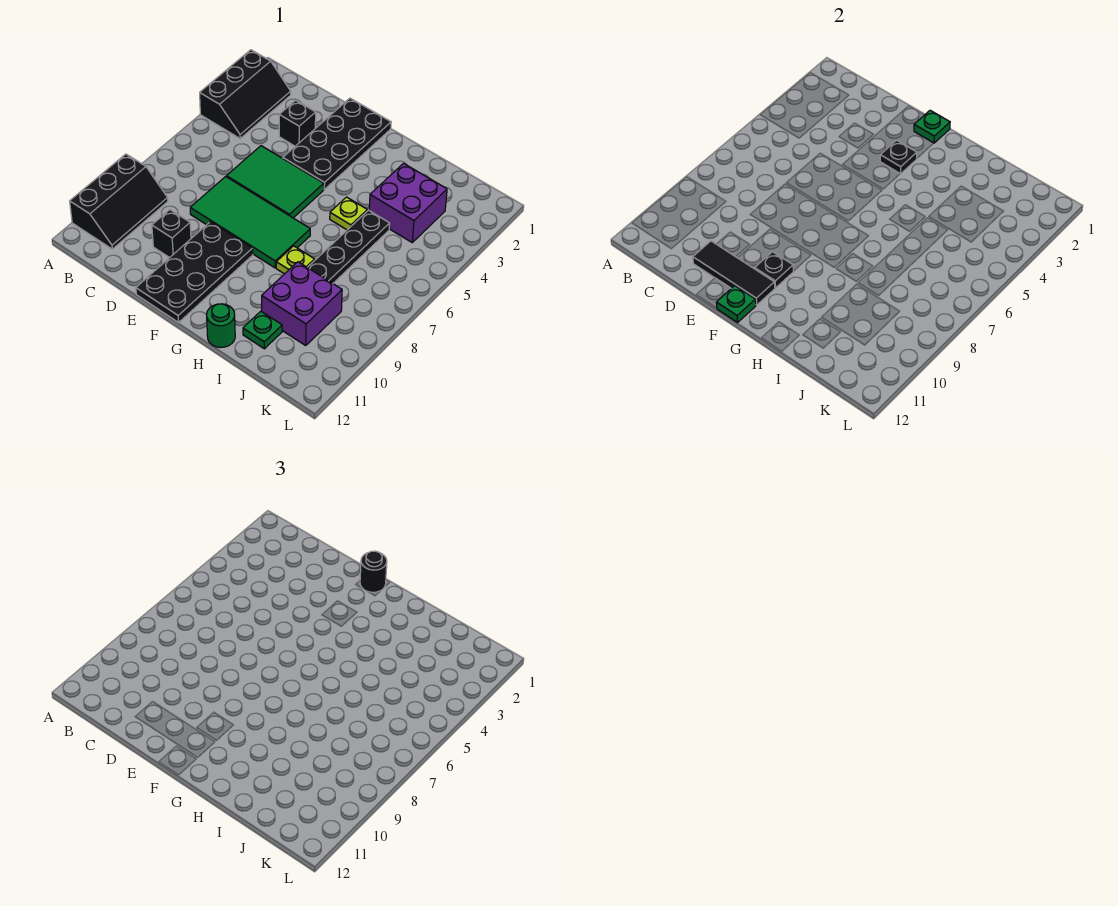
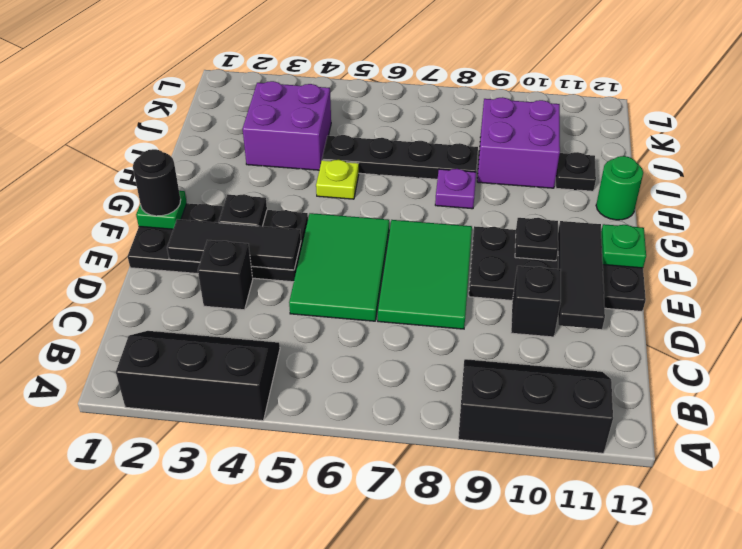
green tile D7:G8 level 1 -> green tile D7:F8 level 1
none -> black tile E2:E4 level 2
lime plate H8 level 1 -> purple plate H8 level 1
green plate I11 level 1 -> black plate I11 level 1

